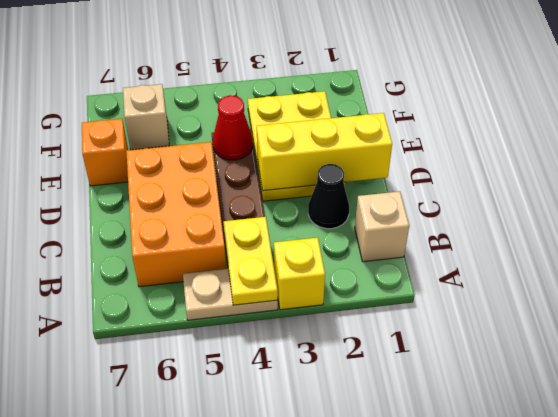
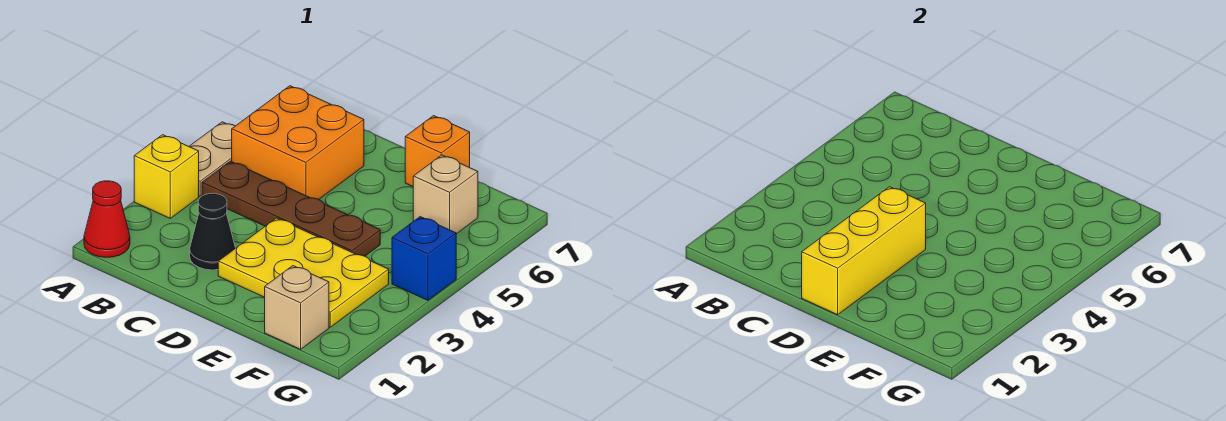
yellow plate A4:B4 level 2 -> none
tan brick B1 level 1 -> tan brick F1 level 1
orange brick B5:D6 level 1 -> orange brick B5:C6 level 1
red cone E4 level 2 -> red cone A1 level 1
none -> blue brick G4 level 1

